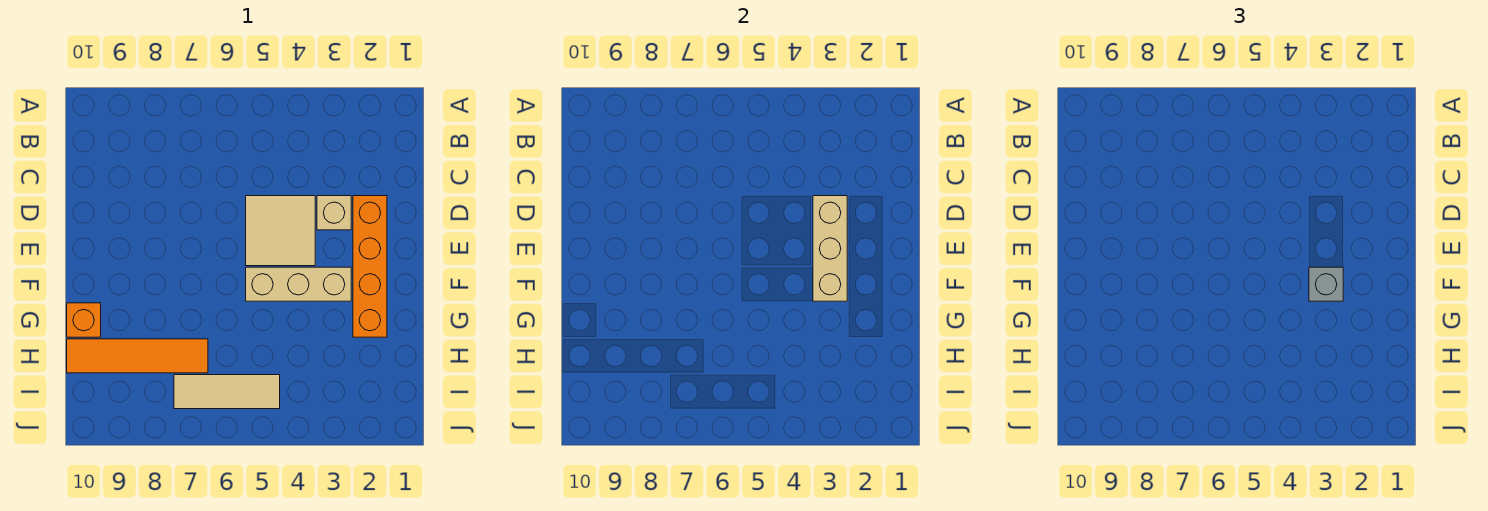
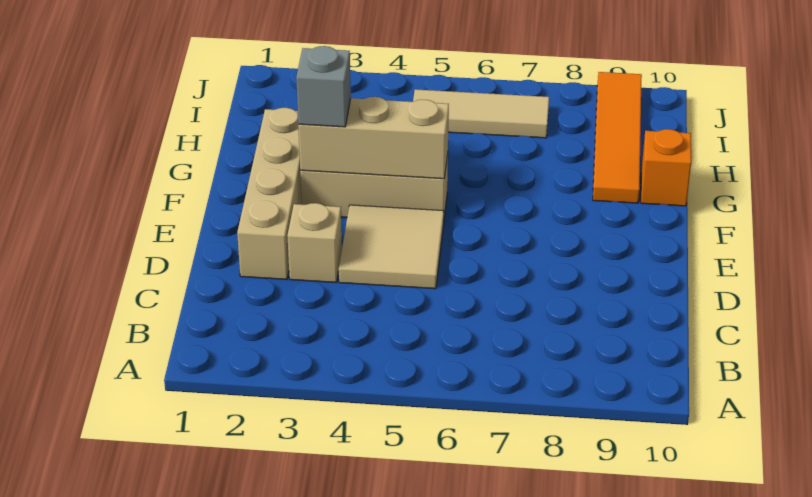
orange brick D2:G2 level 1 -> tan brick D2:G2 level 1
tan brick D3:F3 level 2 -> tan brick F3:F5 level 2
orange tile H7:H10 level 1 -> orange tile G9:J9 level 1

